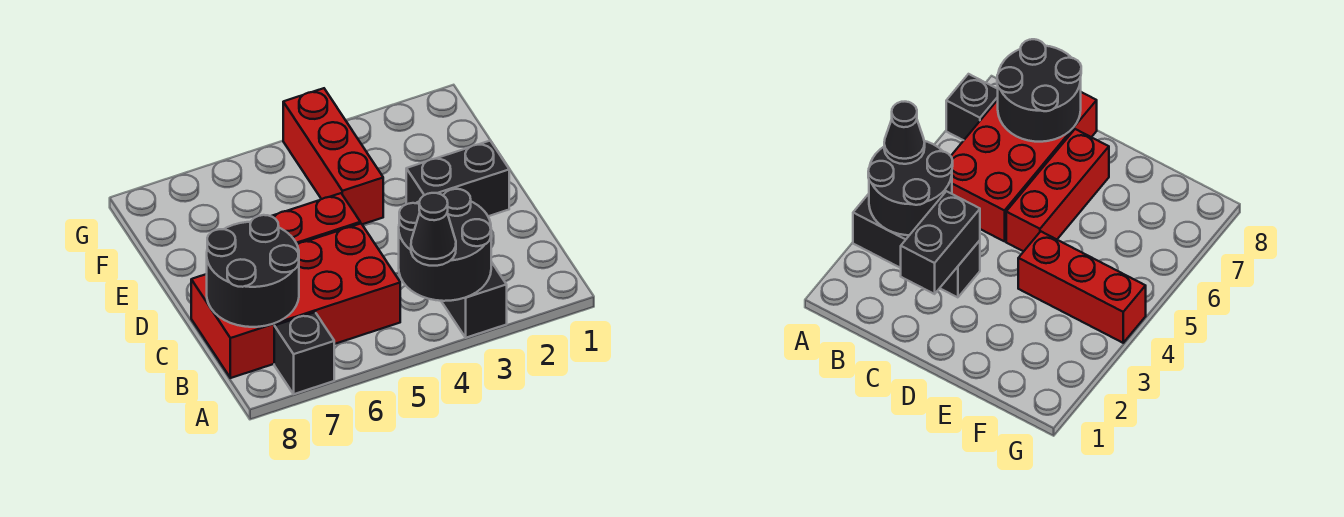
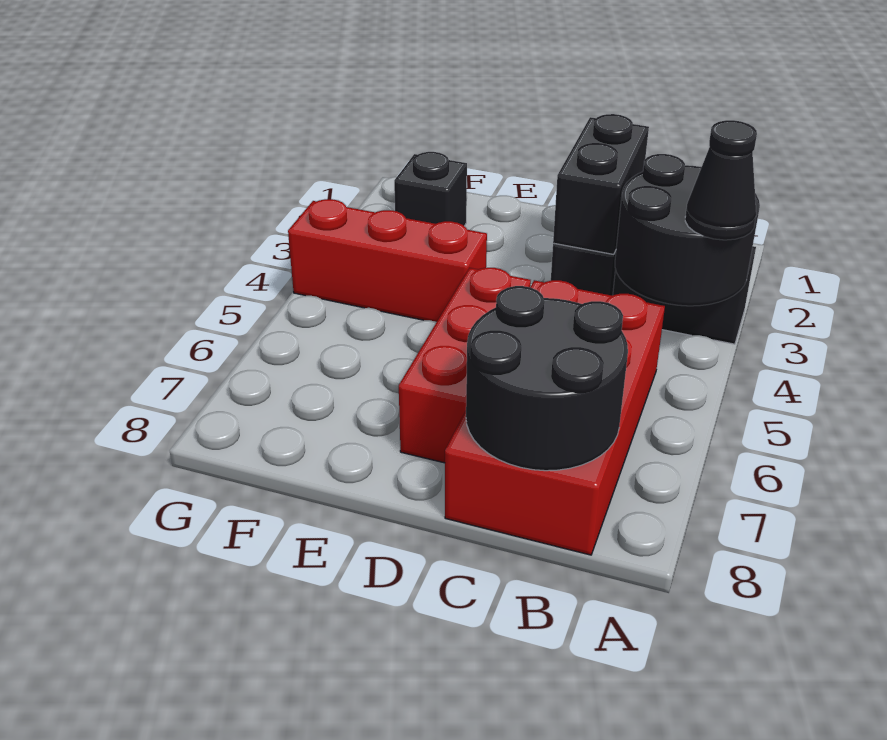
black brick A7 level 1 -> black brick F2 level 1

